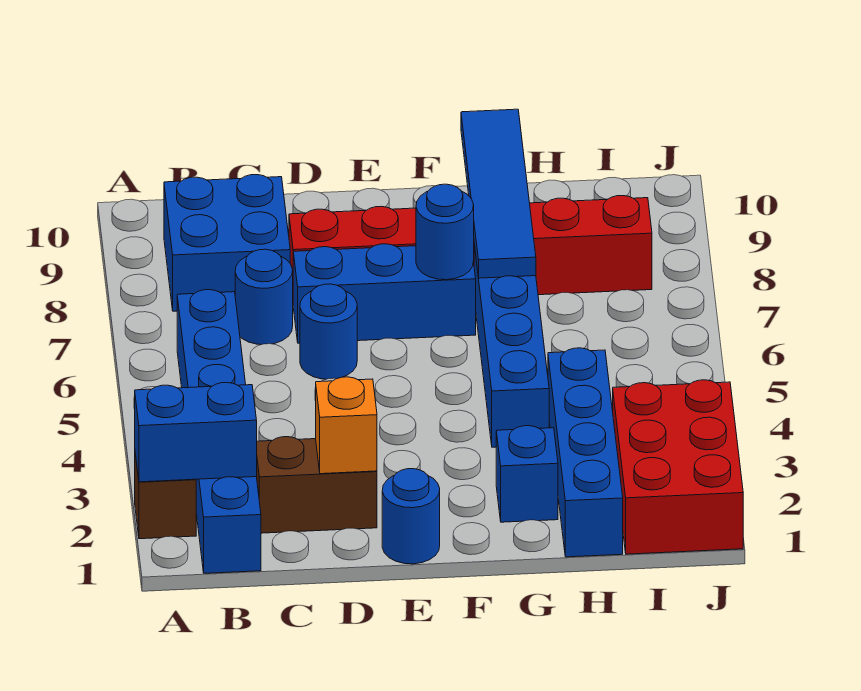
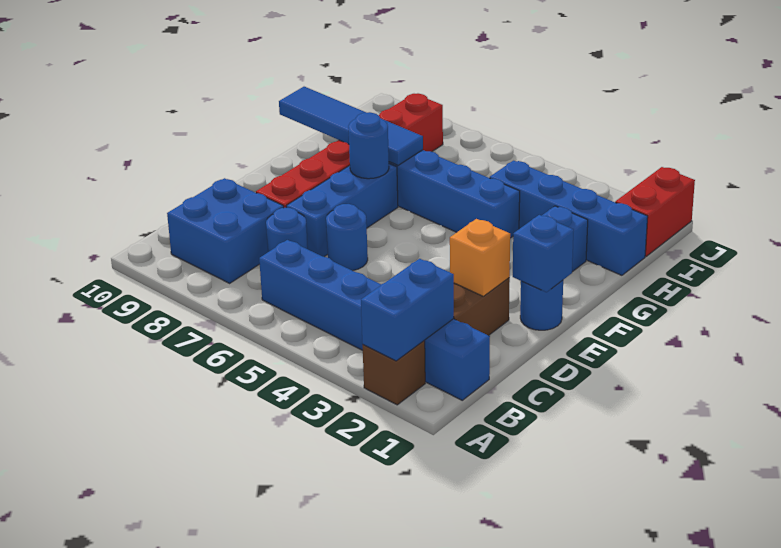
none -> blue brick E1 level 2
red brick I1:J3 level 1 -> red brick I1:J1 level 1

